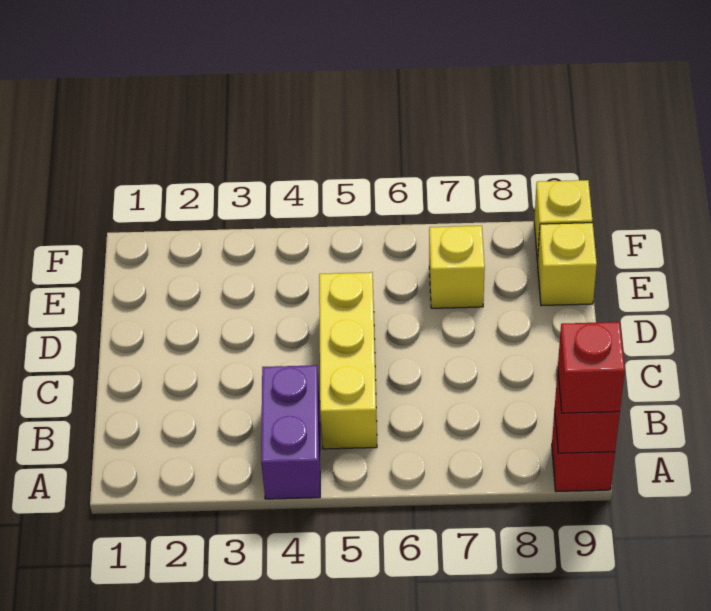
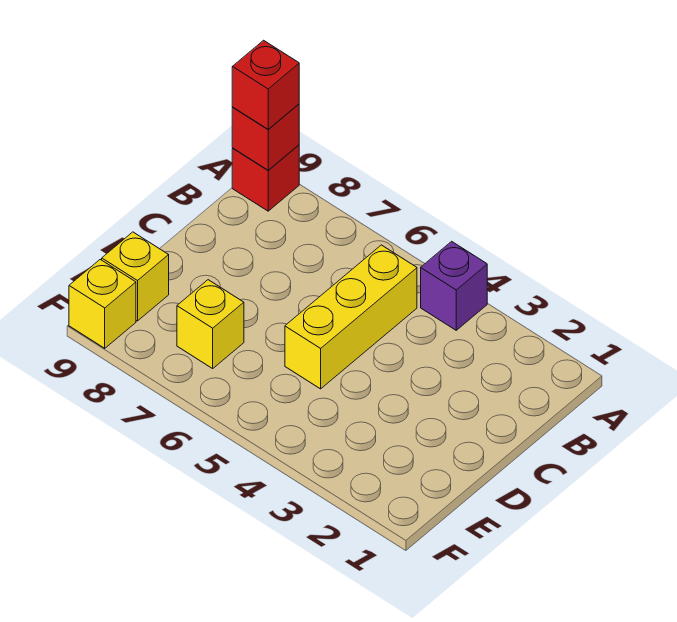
purple brick A4:B4 level 1 -> purple brick A4 level 1

